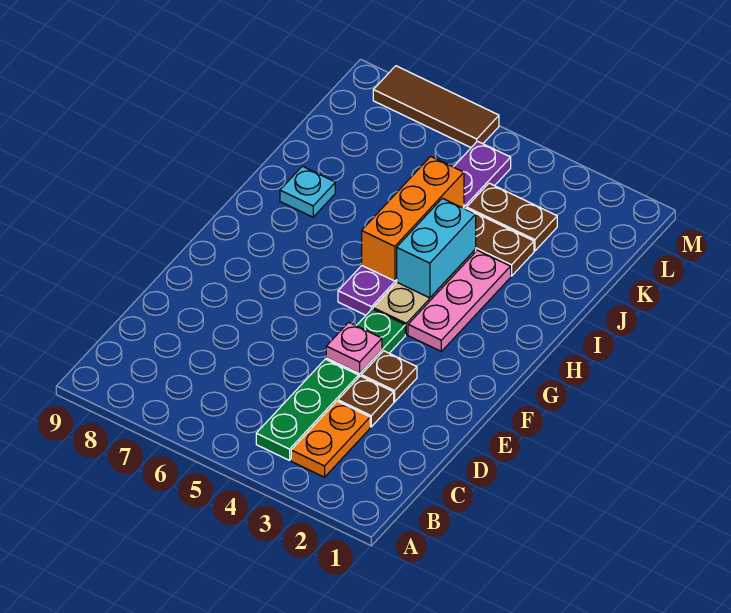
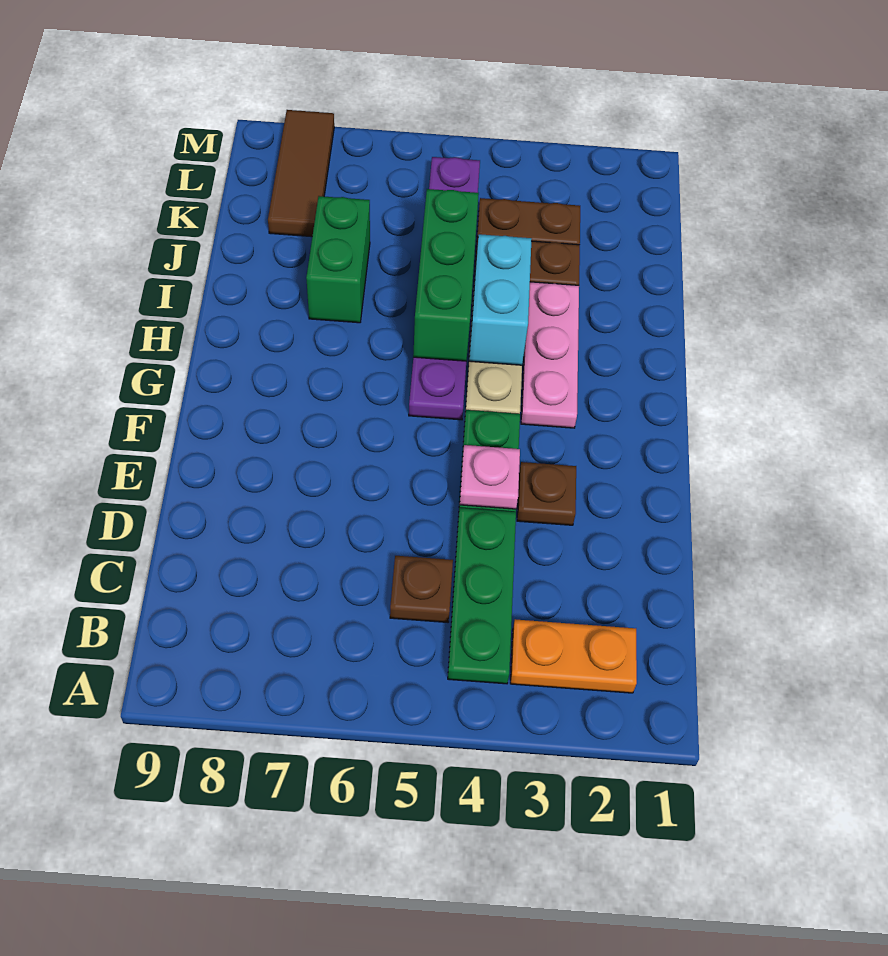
orange plate B3:C3 level 1 -> orange plate B2:B3 level 1
brown plate D3 level 1 -> brown plate C5 level 1
orange brick H5:J5 level 2 -> green brick H5:J5 level 2
none -> green brick I7:J7 level 1
cyan plate I8 level 1 -> none
brown tile M6:M8 level 1 -> brown tile K8:M8 level 1

